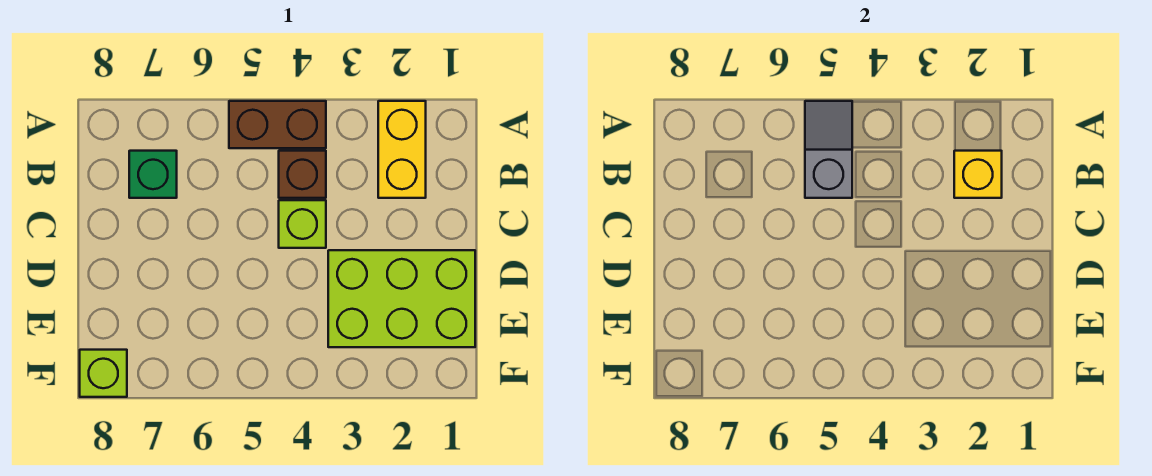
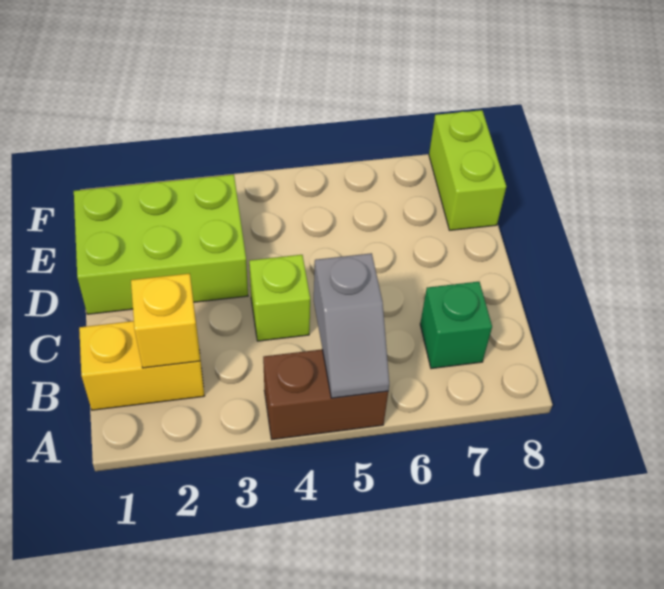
yellow brick A2:B2 level 1 -> yellow brick B1:B2 level 1
brown brick B4 level 1 -> none
lime brick F8 level 1 -> lime brick E8:F8 level 1

